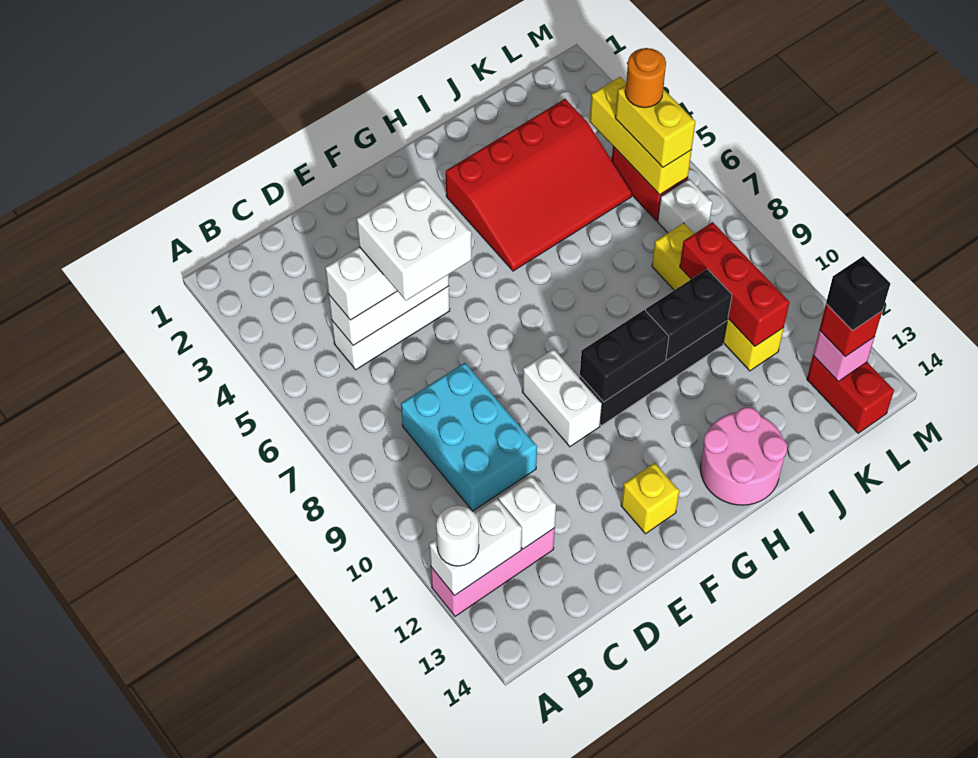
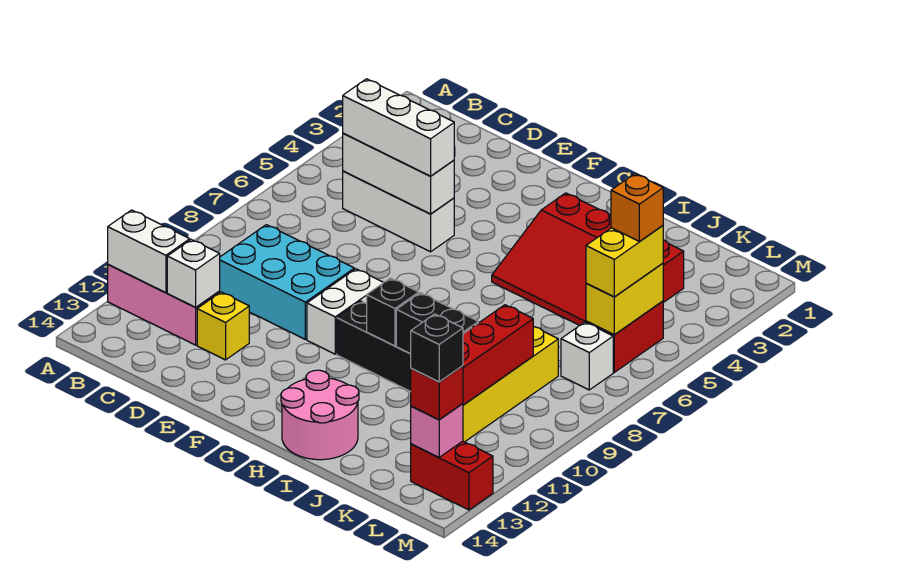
white round brick A12 level 3 -> none
cyan brick C8:D10 level 1 -> cyan brick C9:E10 level 1
white brick D5:E6 level 4 -> none
yellow brick F13 level 1 -> yellow brick D12 level 1
black brick G10:H10 level 2 -> black brick H10 level 2
yellow brick L4:L6 level 2 -> yellow brick L5:L6 level 2
orange round brick L5 level 4 -> orange brick L5 level 4
red brick L13:L14 level 1 -> red brick L13:M13 level 1

